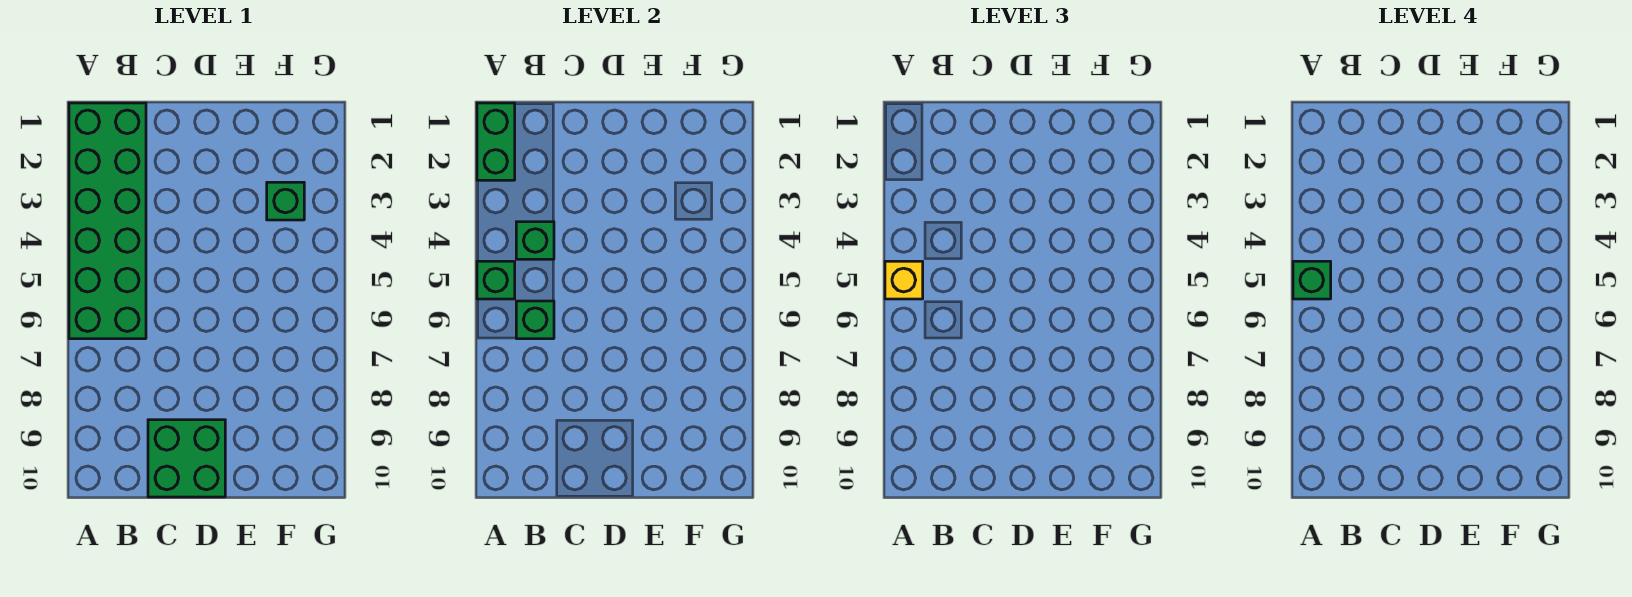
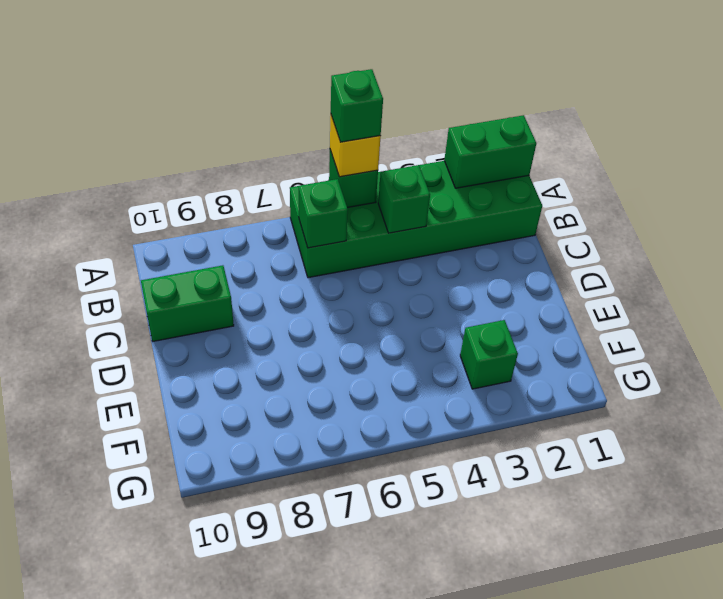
green brick C9:D10 level 1 -> green brick C9:C10 level 1

